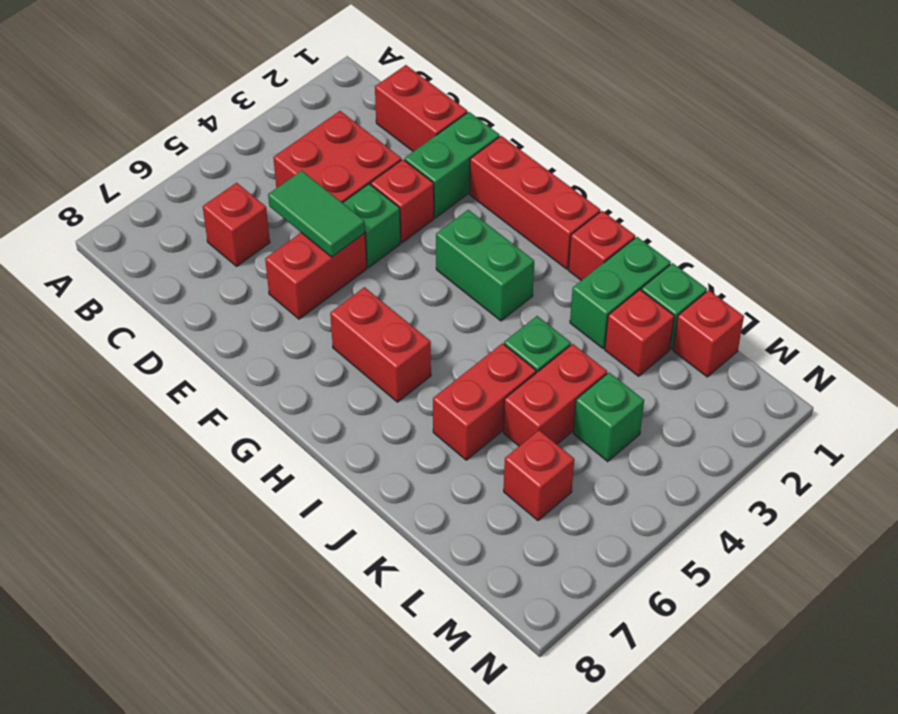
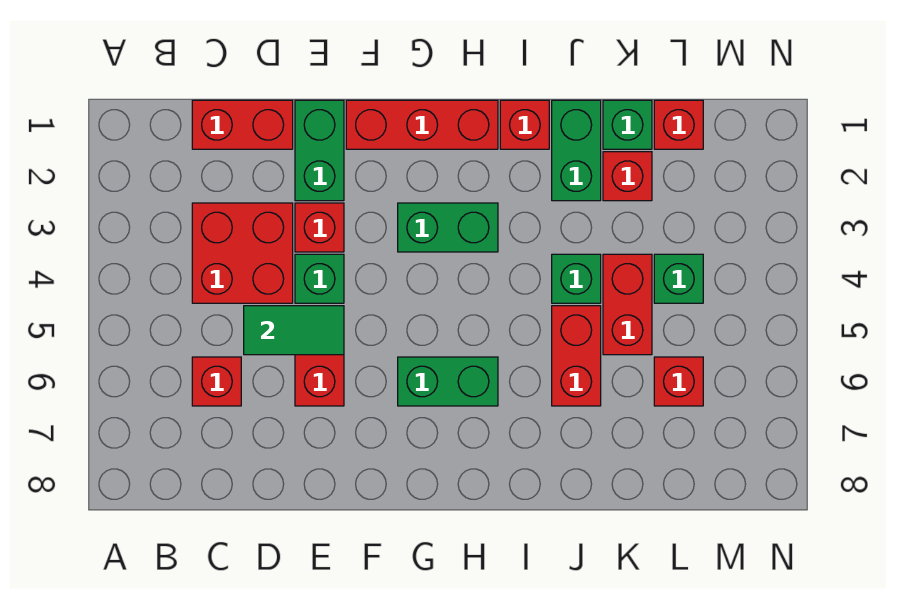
red brick G6:H6 level 1 -> green brick G6:H6 level 1

